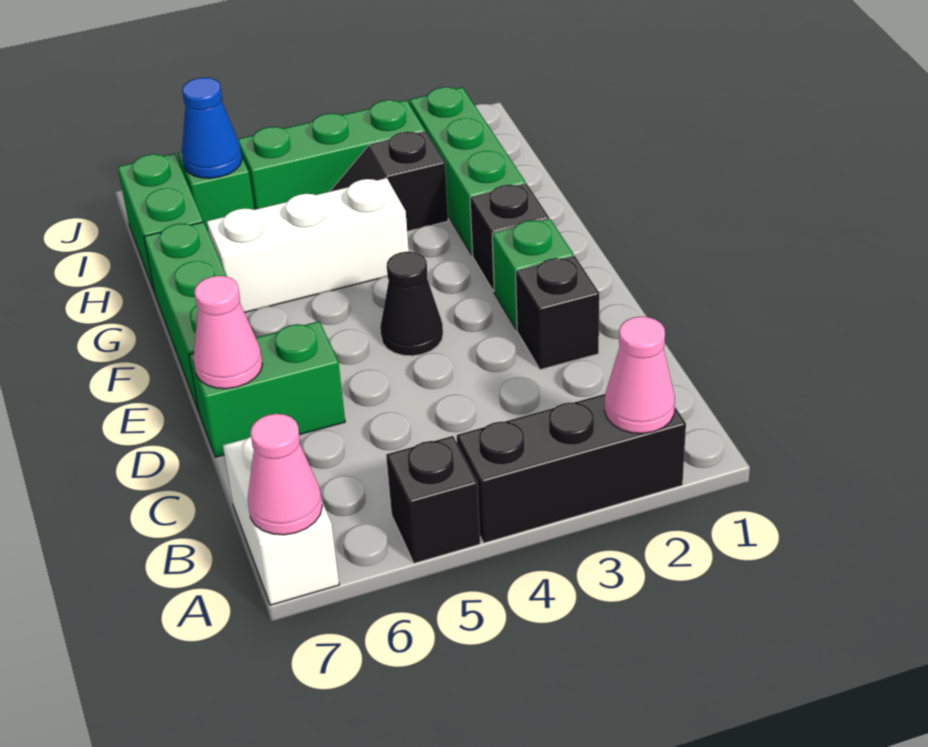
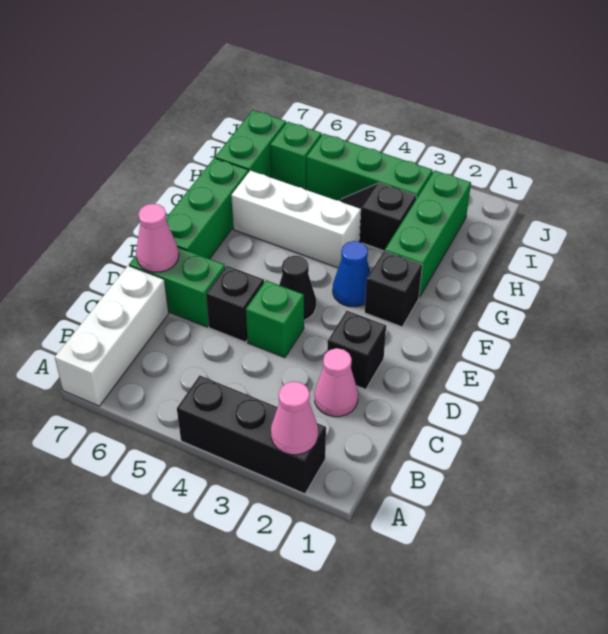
black brick A5 level 1 -> black brick D5 level 1
white brick A7:B7 level 1 -> white brick A7:C7 level 1
pink cone A7 level 2 -> pink cone C2 level 1
green brick E2 level 1 -> green brick D4 level 1
blue cone I6 level 2 -> blue cone F3 level 1

